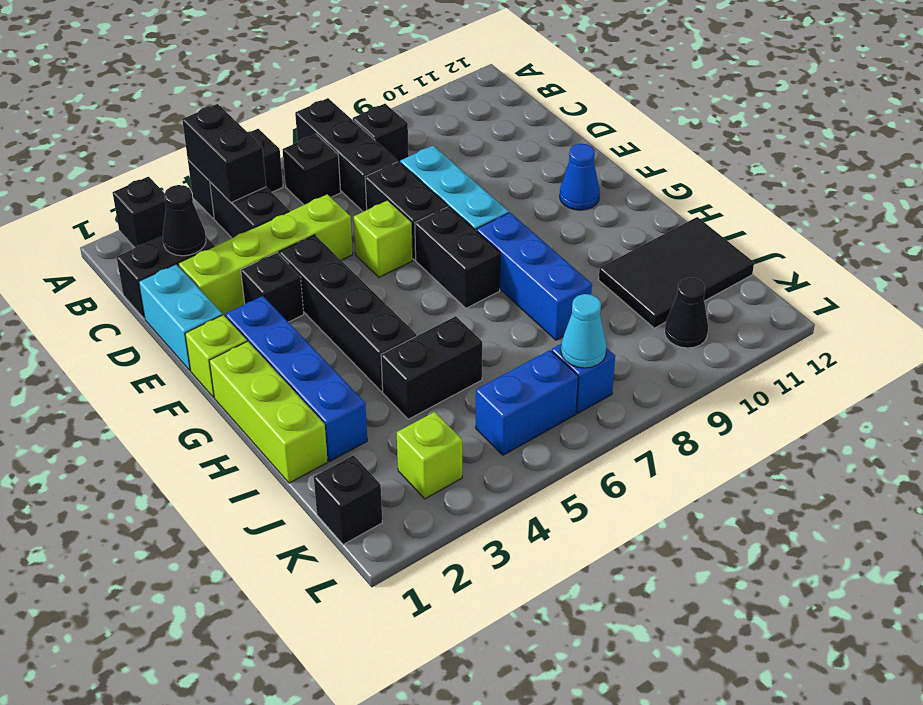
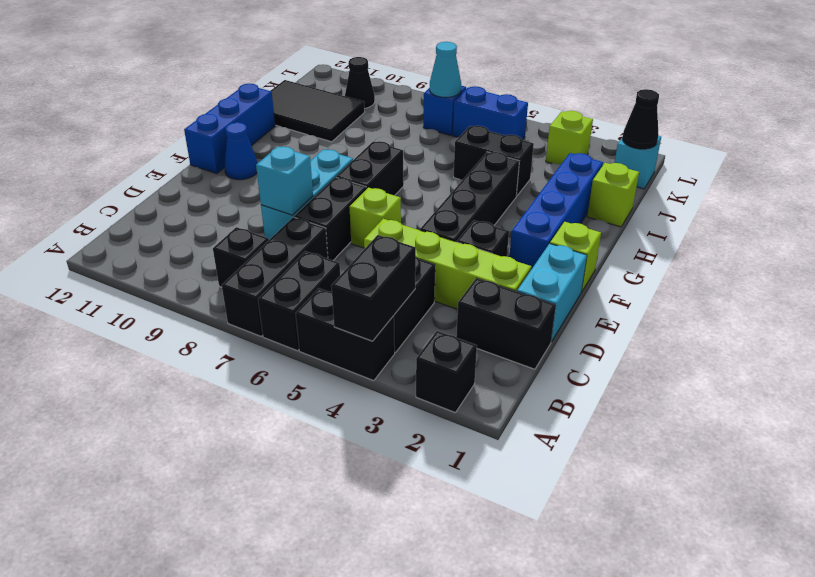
black brick B6 level 1 -> black brick A6:B6 level 1
black cone C2 level 2 -> black cone K1 level 2
none -> cyan brick D8 level 2
lime brick G1:I1 level 1 -> lime brick I1 level 1
blue brick G8:I8 level 1 -> blue brick F12:H12 level 1
black brick K1 level 1 -> cyan brick K1 level 1

